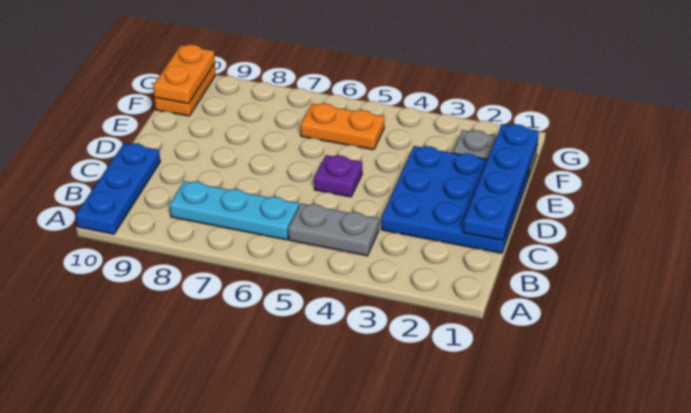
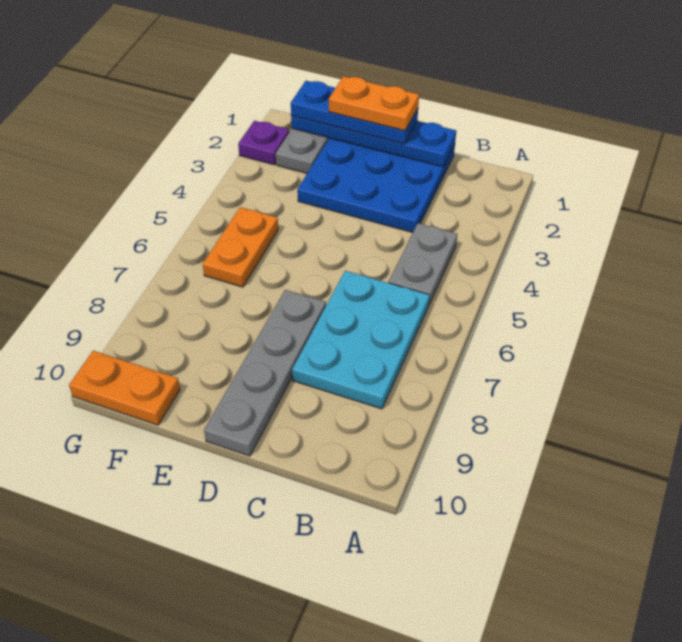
blue plate A10:C10 level 1 -> blue plate D1:F1 level 3
cyan plate B6:B8 level 1 -> cyan plate B6:C8 level 1
purple plate D5 level 1 -> purple plate G2 level 1
none -> grey plate D7:D10 level 1
orange plate F10:G10 level 2 -> orange plate D1:E1 level 4

